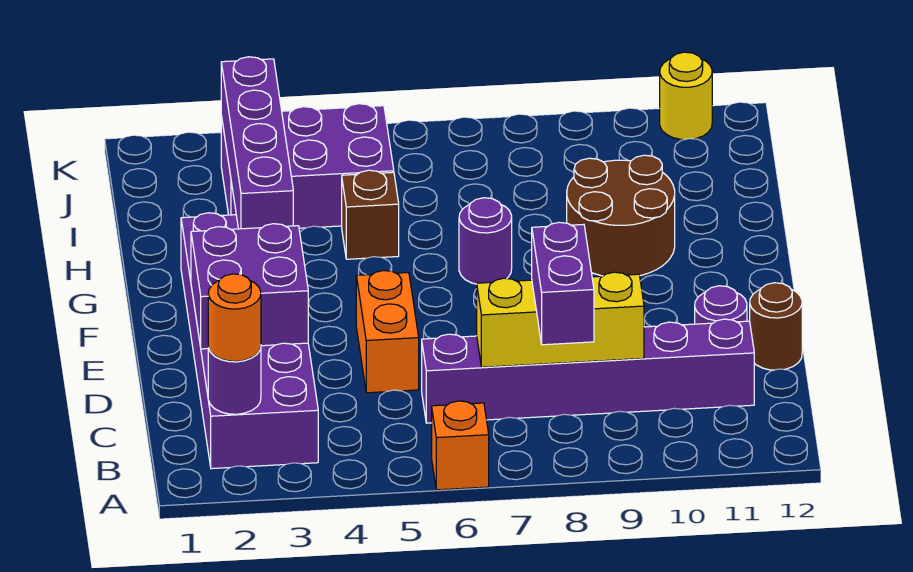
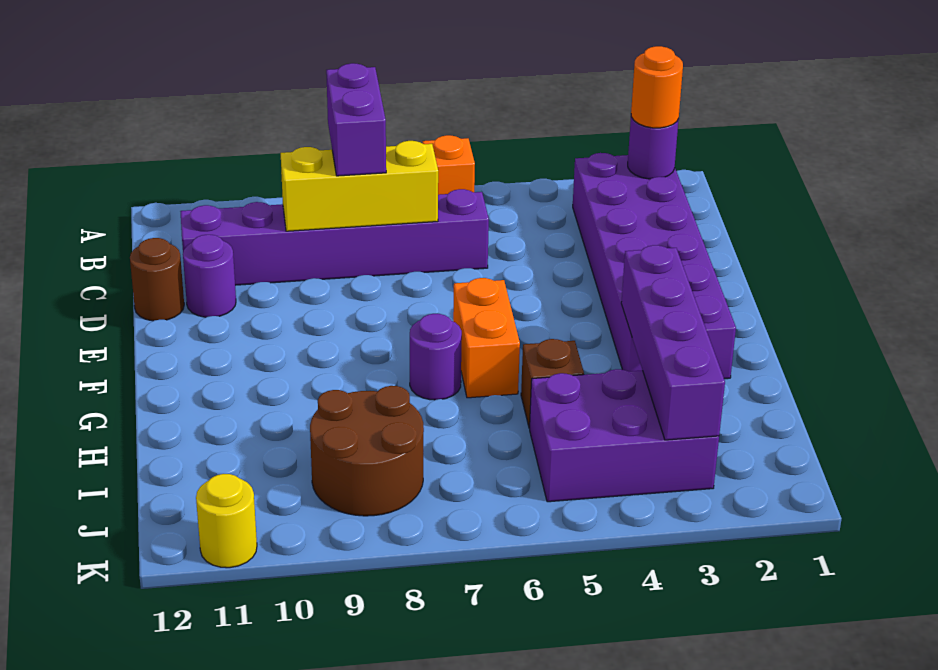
purple brick D2:E3 level 2 -> none
orange brick D5:E5 level 1 -> orange brick F6:G6 level 1
brown round brick G9:H10 level 1 -> brown round brick I8:J9 level 1

